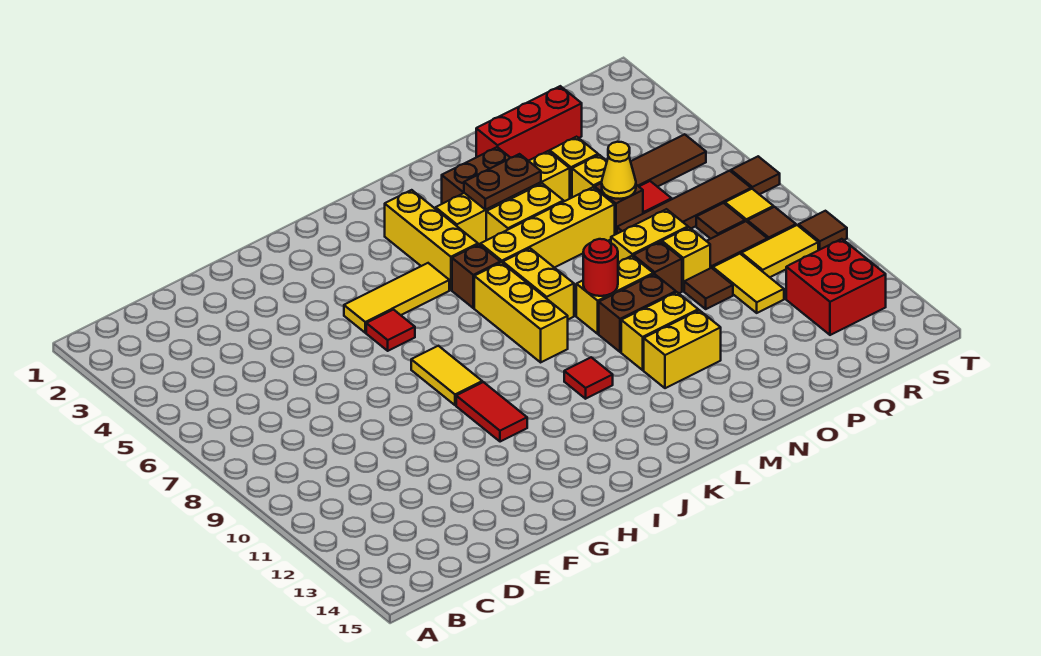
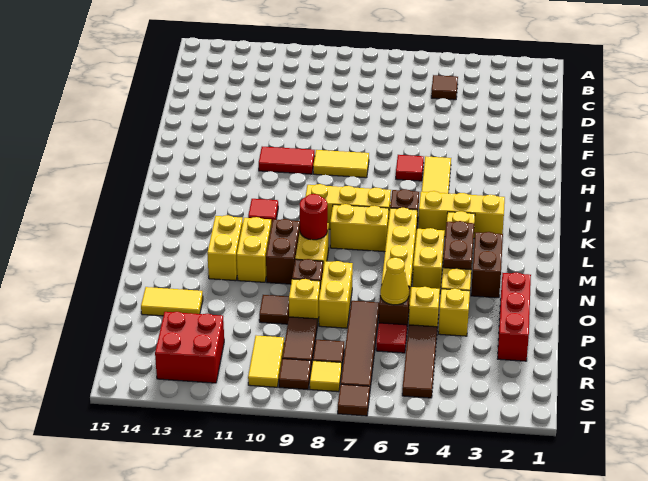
yellow tile Q10:Q11 level 1 -> yellow tile P13:P14 level 1
brown tile T10 level 1 -> brown tile C5 level 1

